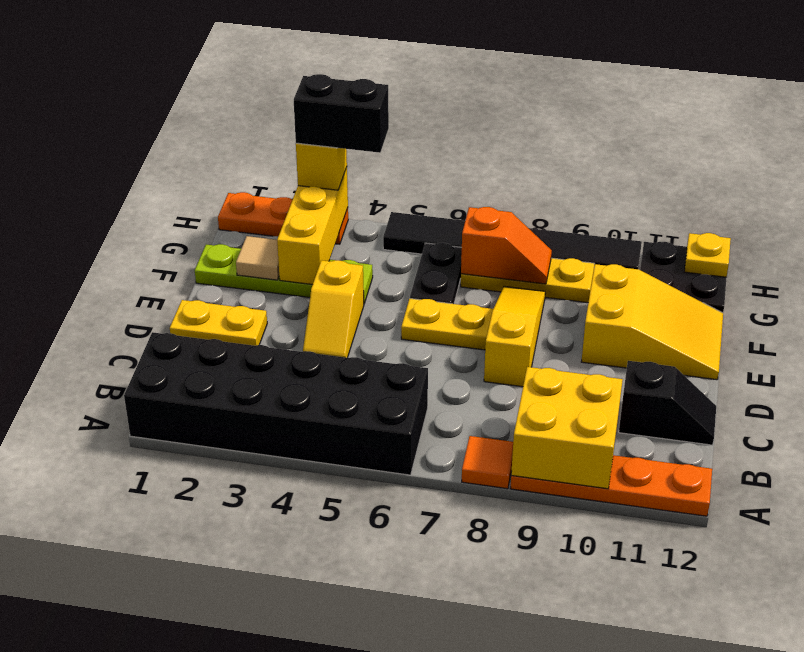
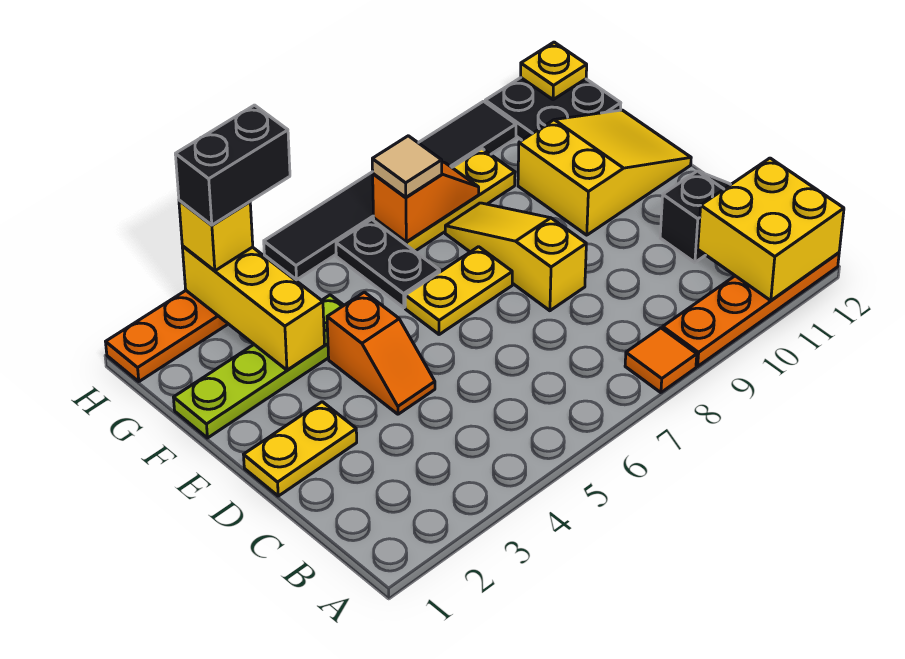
black brick A1:B6 level 1 -> none
yellow brick A9:B10 level 2 -> yellow brick A11:B12 level 2
yellow slope D4:E4 level 1 top E -> orange slope D4:E4 level 1 top E
tan tile F2 level 2 -> tan tile G7 level 3

